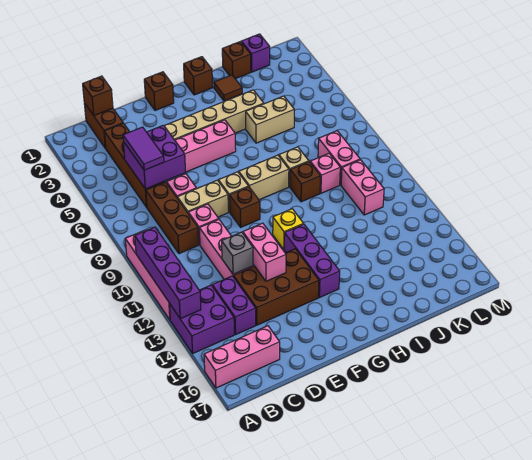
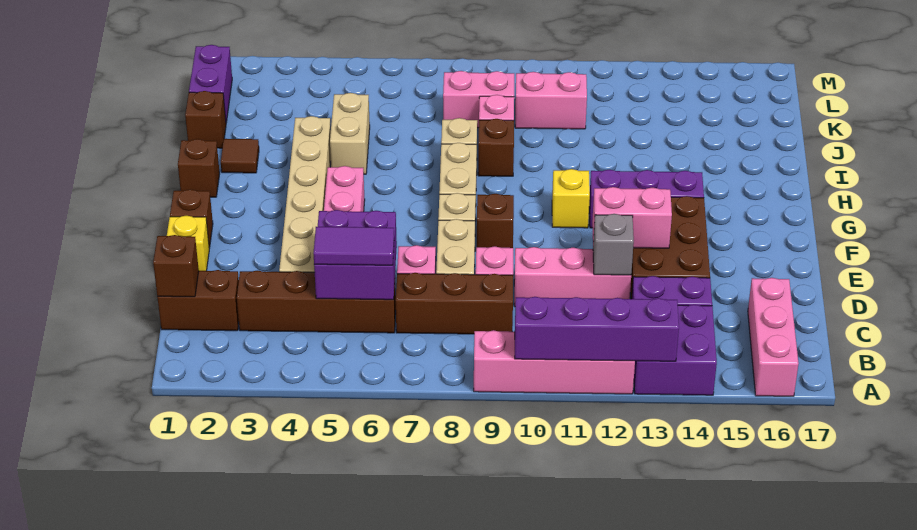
none -> yellow brick E1 level 1
purple brick K1 level 1 -> purple brick K1:L1 level 1

